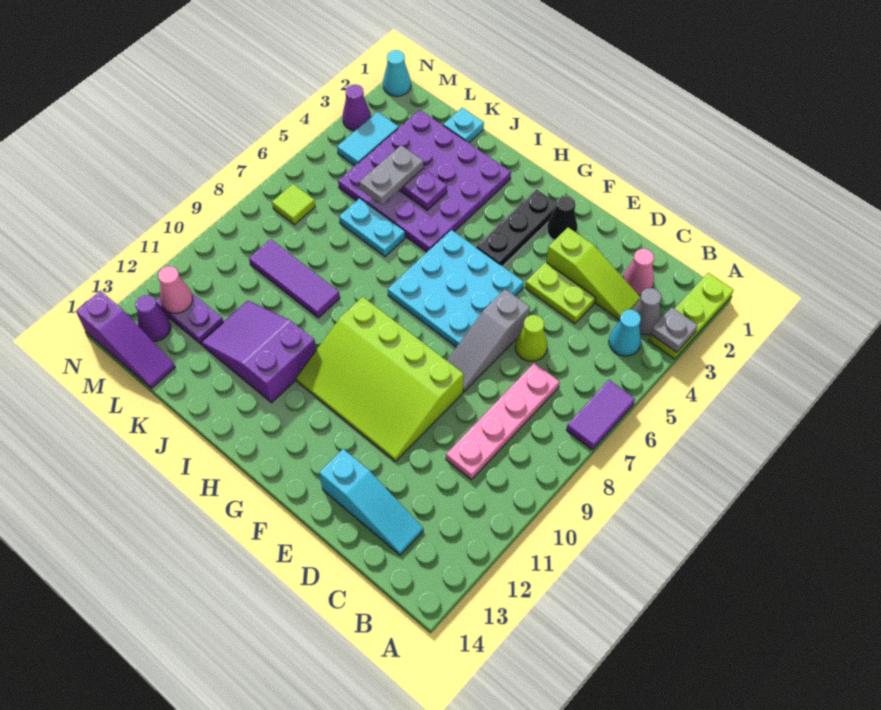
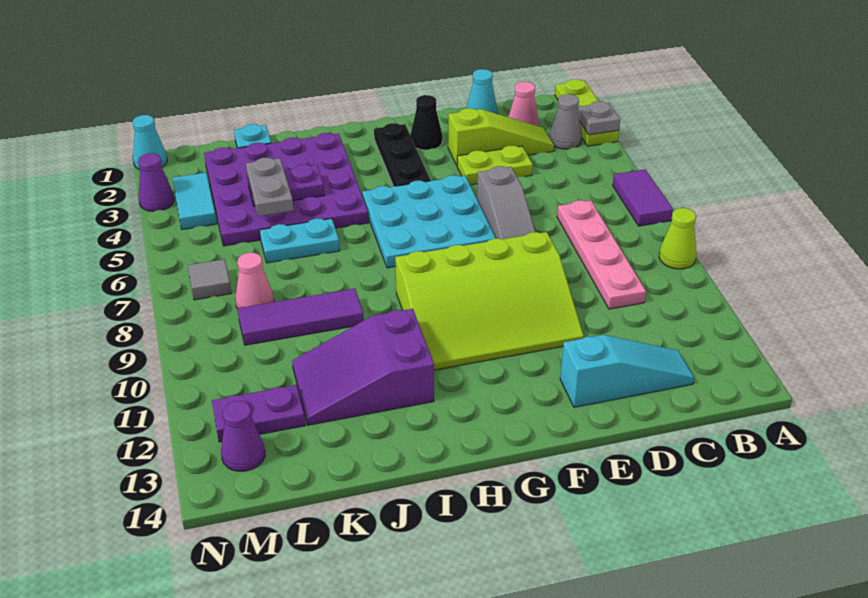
cyan cone B4 level 1 -> cyan cone D1 level 1
lime cone D6 level 1 -> lime cone A9 level 1
purple slope L14:N14 level 1 top N -> none
lime tile M7 level 1 -> grey tile M7 level 1
pink cone M12 level 2 -> pink cone L8 level 1

